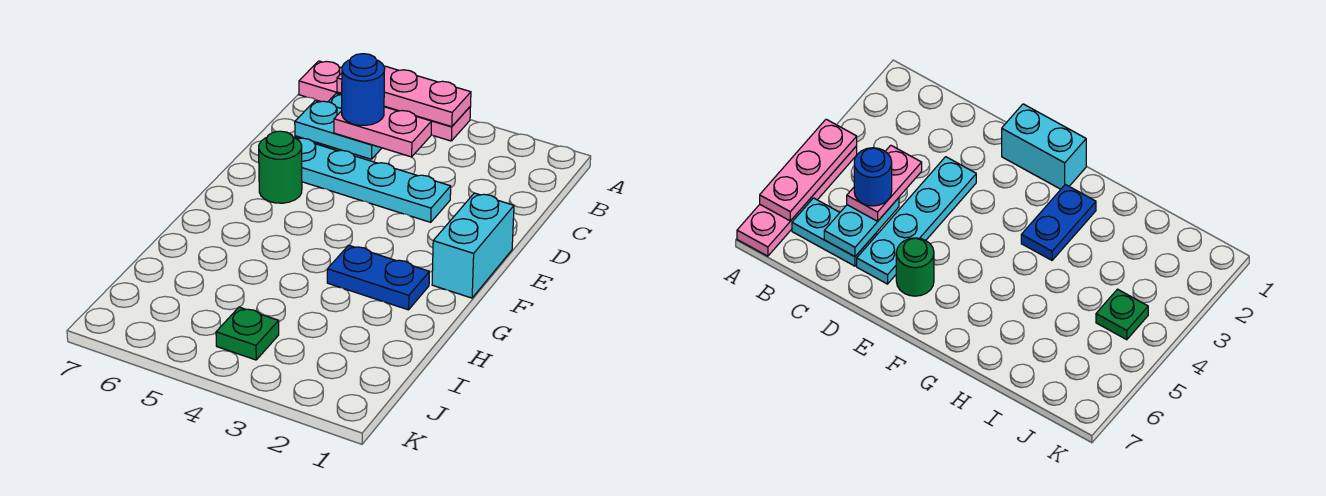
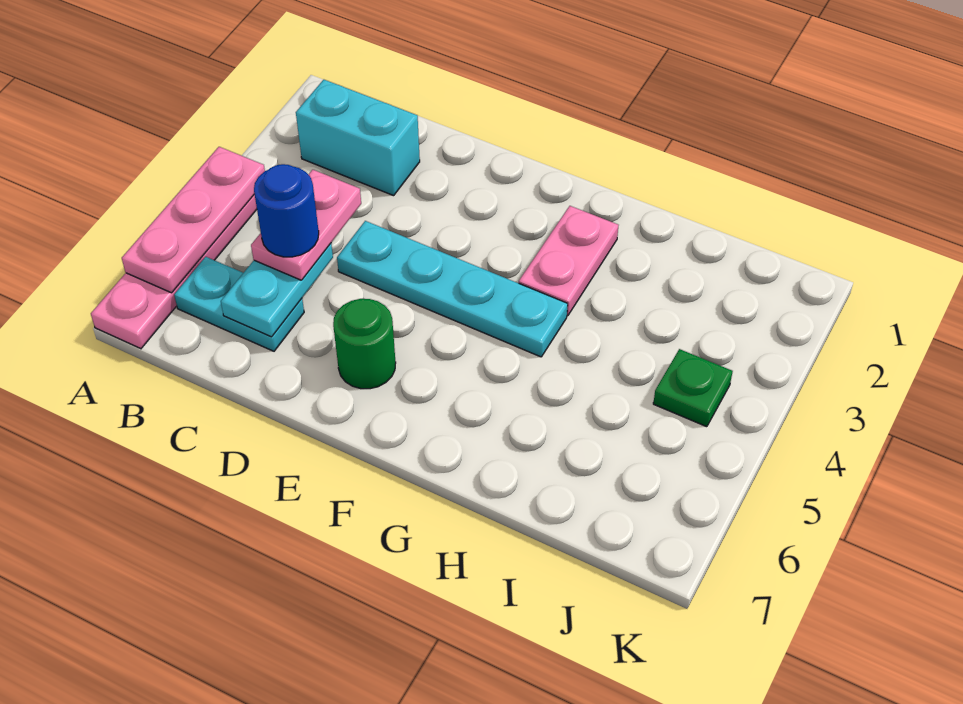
cyan plate D3:D6 level 1 -> cyan plate D4:G4 level 1
cyan brick E1:F1 level 1 -> cyan brick B2:C2 level 1
blue plate G2:G3 level 1 -> pink plate G2:G3 level 1

